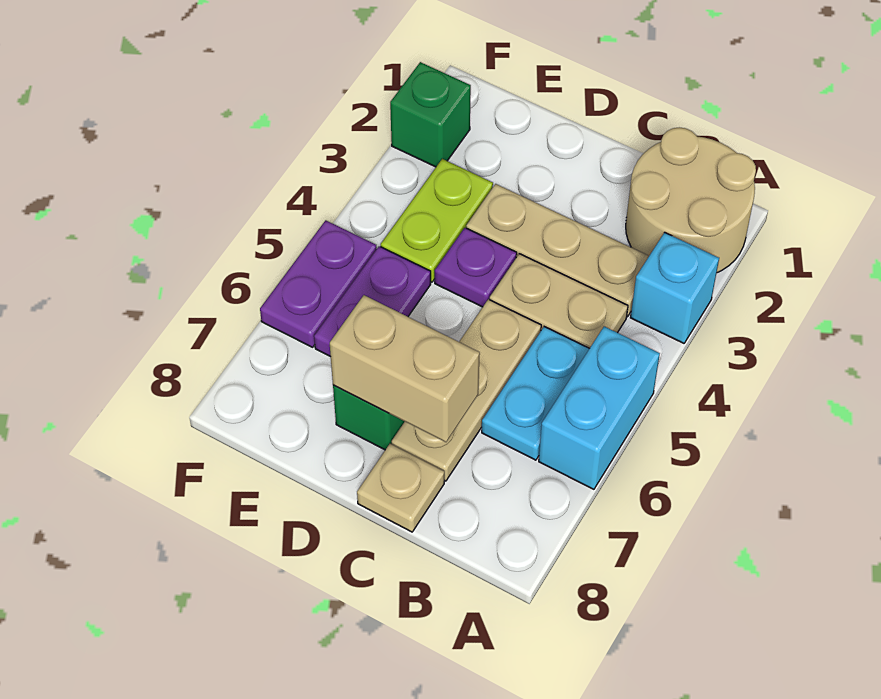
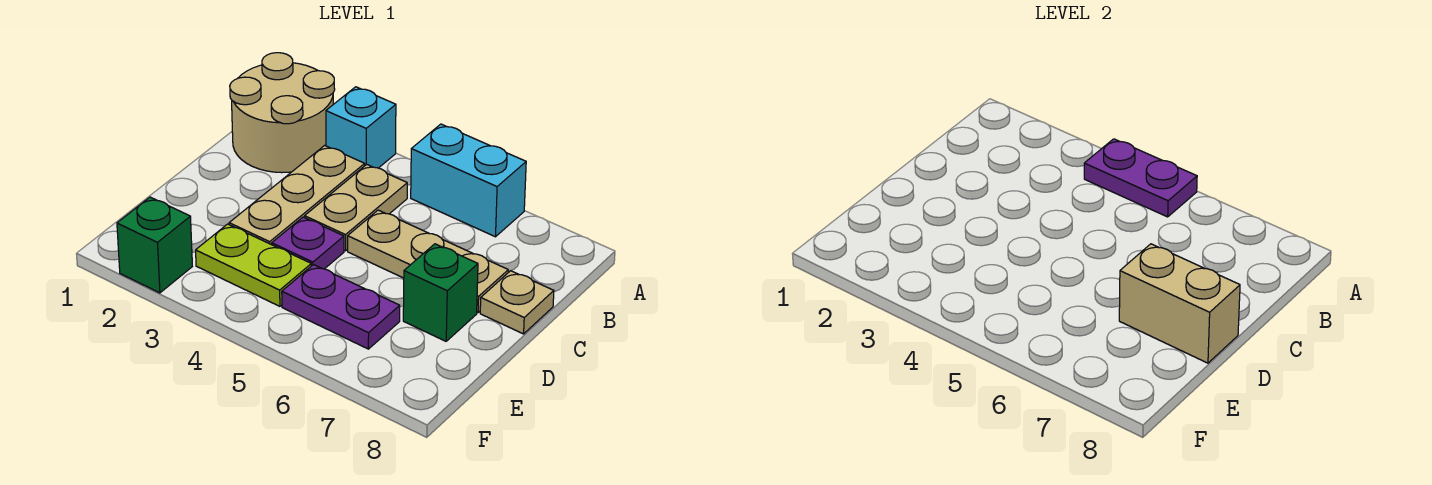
cyan plate B5:B6 level 1 -> none
tan brick C7:D7 level 2 -> tan brick D7:D8 level 2
purple plate F5:F6 level 1 -> purple plate A4:A5 level 2

